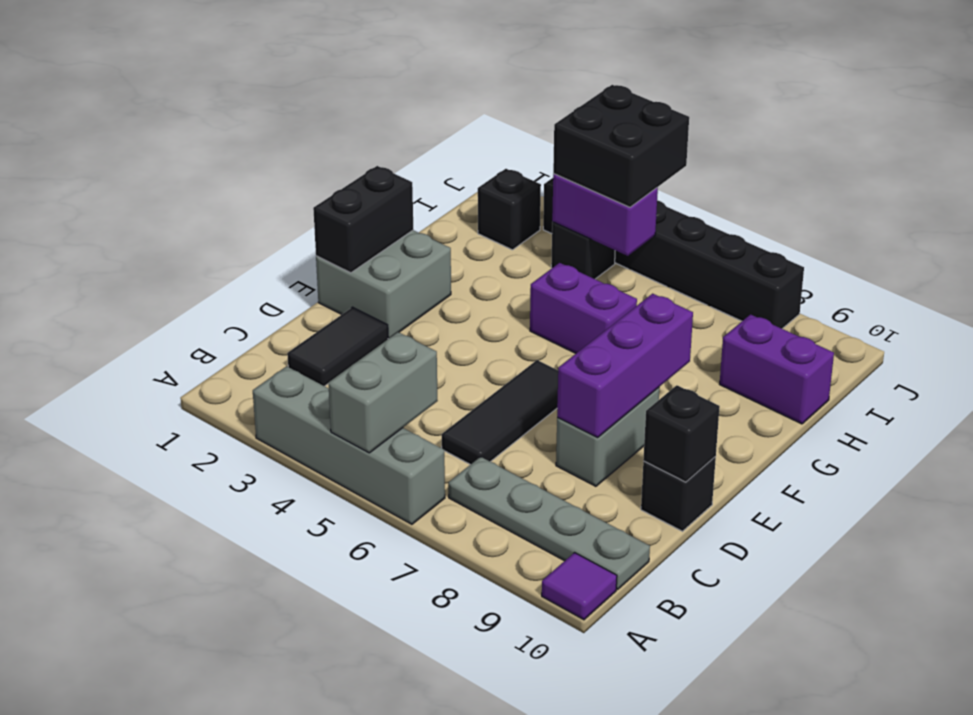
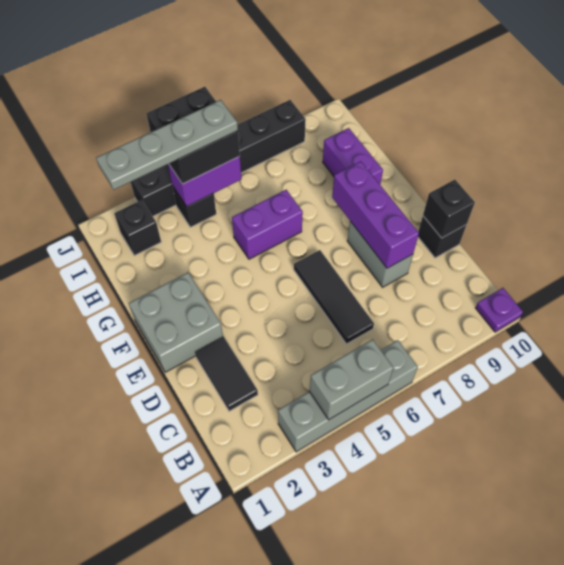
grey brick A5:B5 level 2 -> grey brick A4:A5 level 2
purple tile A10 level 1 -> purple plate A10 level 1
grey plate B7:B10 level 1 -> grey plate I2:I5 level 4
black brick E1:F1 level 2 -> none
purple brick H9:H10 level 1 -> purple brick G9:H9 level 1

